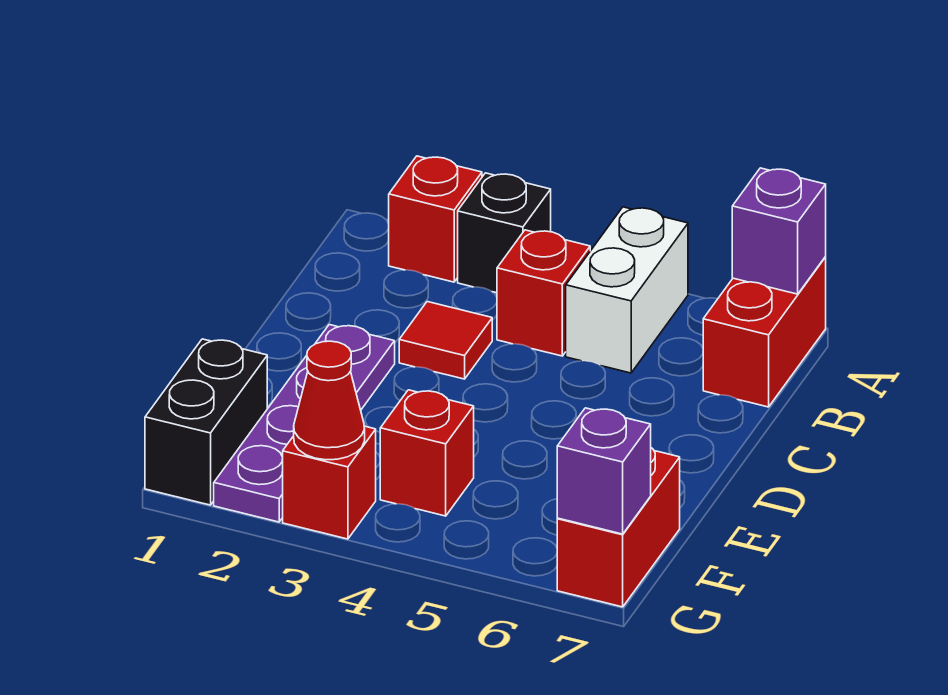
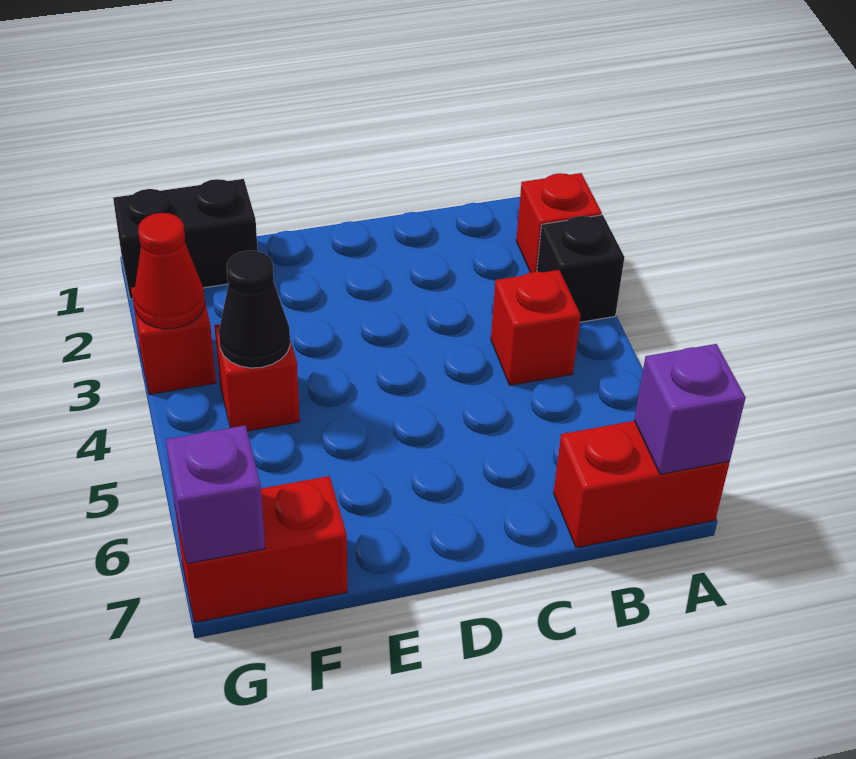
white brick A5:B5 level 1 -> none
red tile C3 level 1 -> none
purple plate D2:G2 level 1 -> none
none -> black cone F4 level 2

